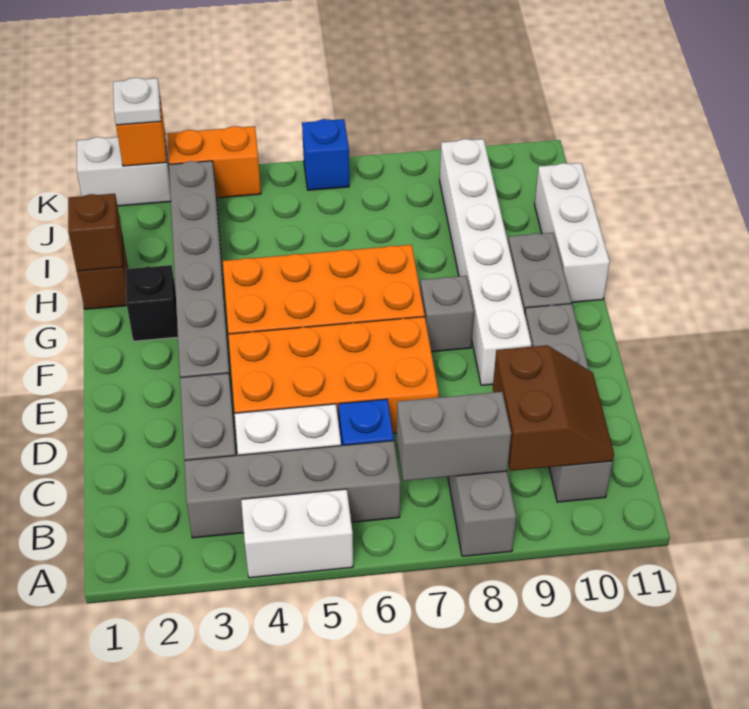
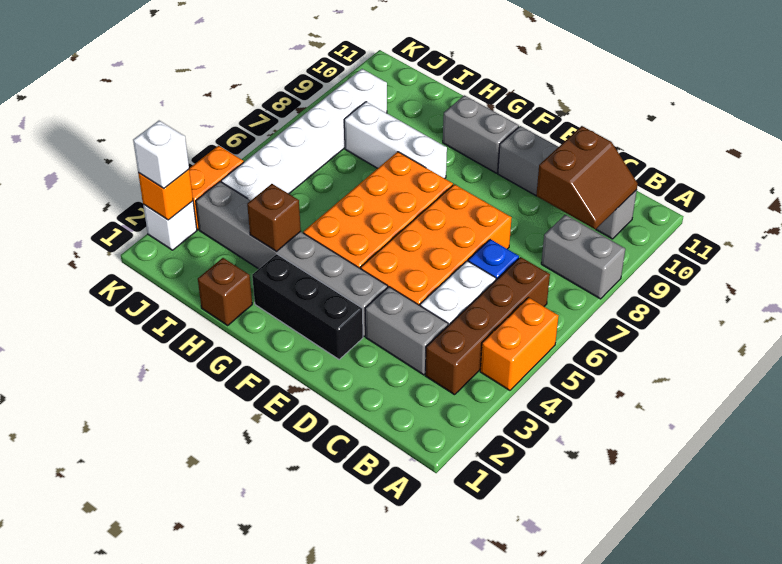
white brick A4:A5 level 1 -> orange brick A4:A5 level 1
grey brick B3:B6 level 1 -> brown brick B3:B6 level 1
grey brick B7:B8 level 2 -> none
brown slope B9:C10 level 2 top 9 -> brown slope B9:C10 level 2 top C
white brick E9:J9 level 1 -> white brick J4:J9 level 1
grey brick F8 level 1 -> none
black brick G2 level 1 -> black brick E2:G2 level 1
white brick G11:I11 level 1 -> white brick G8:I8 level 1
brown brick H1 level 2 -> brown brick H3 level 2
white brick K1:K2 level 1 -> white brick K2 level 1
white plate K2 level 3 -> white brick K2 level 3
blue brick K6 level 1 -> none

